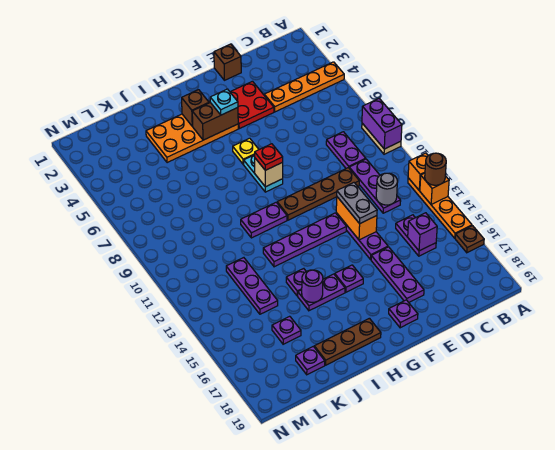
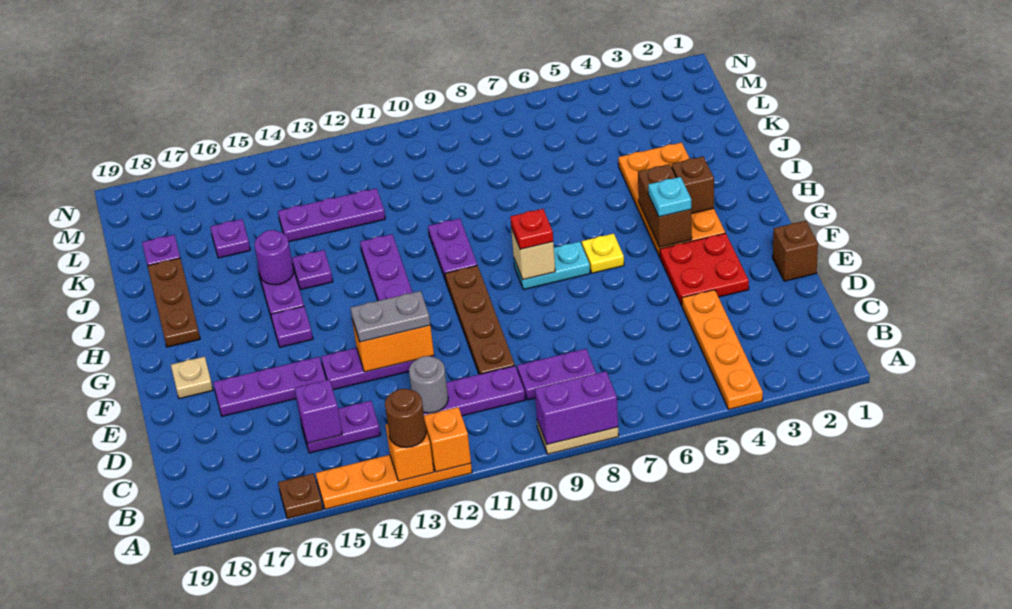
purple plate F18 level 1 -> tan plate F18 level 1

